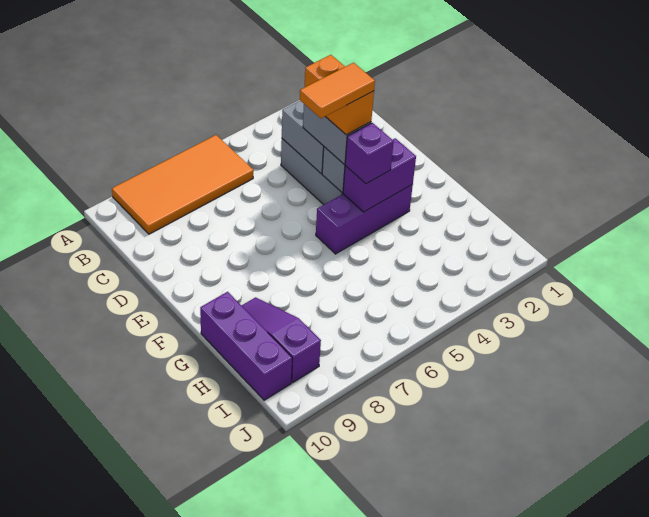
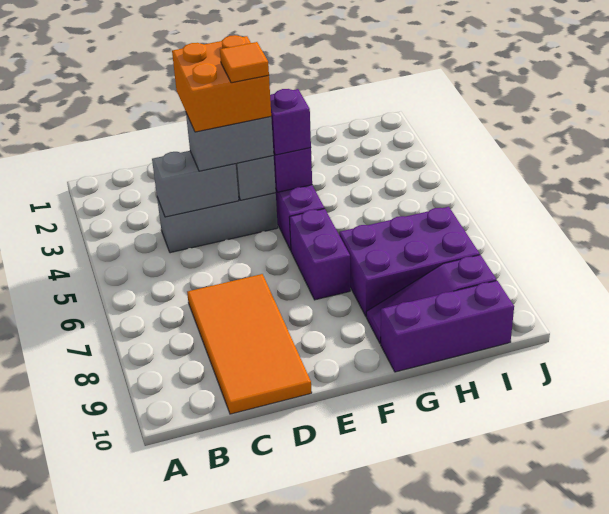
orange tile A6:B9 level 1 -> orange tile C7:D10 level 1
orange brick D4:E4 level 4 -> orange brick D3:E4 level 4
orange tile E4:E5 level 5 -> orange tile E4 level 5
none -> purple brick F6:F7 level 1
none -> purple brick G7:I8 level 1

